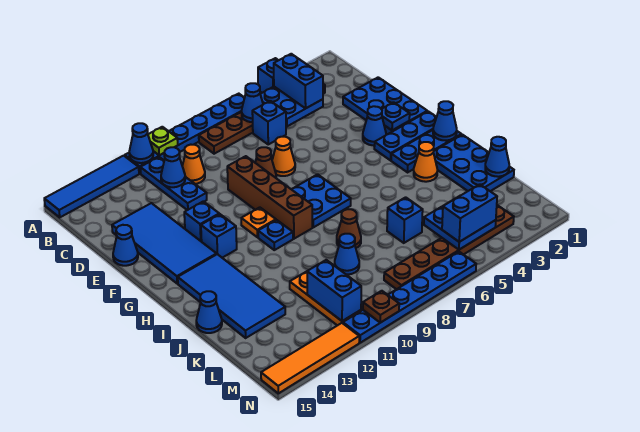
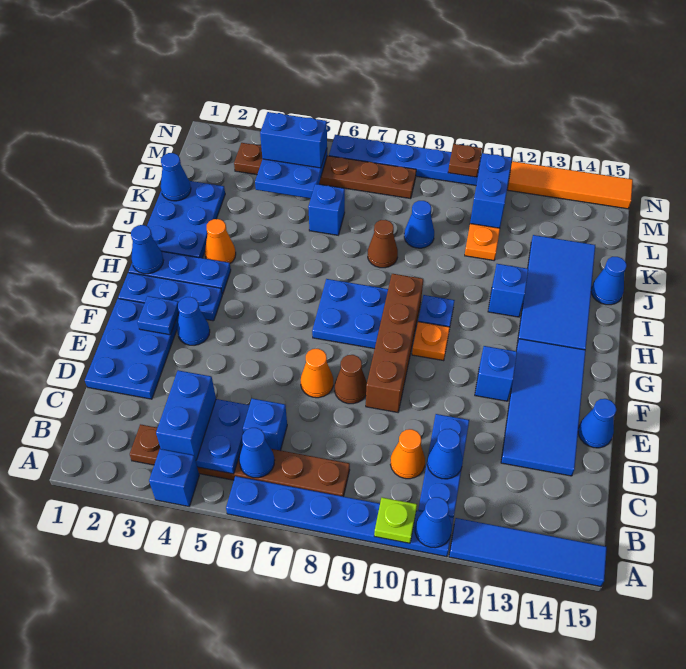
blue brick G12 level 1 -> blue brick I12 level 1

